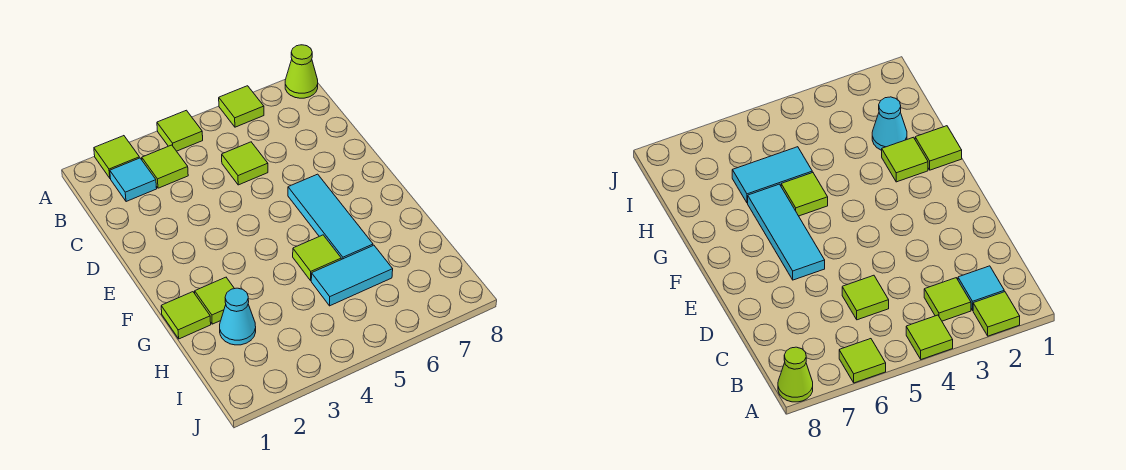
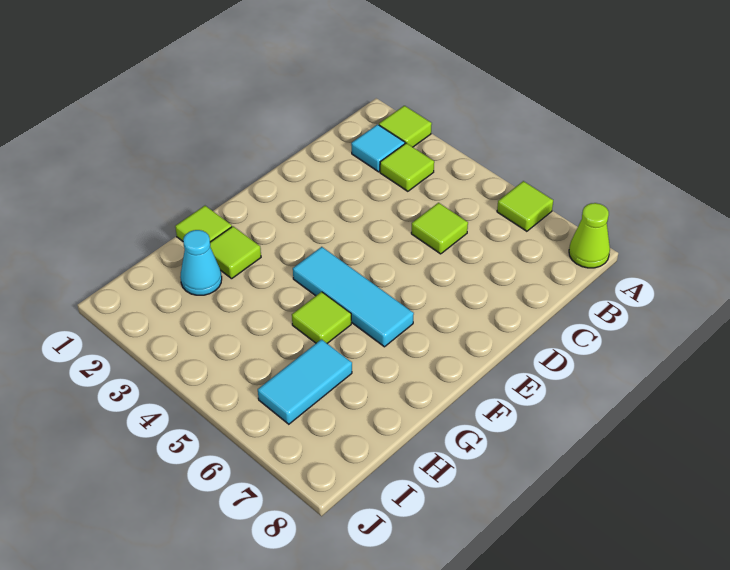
lime tile A4 level 1 -> none
cyan tile E6:G6 level 1 -> cyan tile F4:F6 level 1
cyan tile H5:H6 level 1 -> cyan tile H6:I6 level 1

